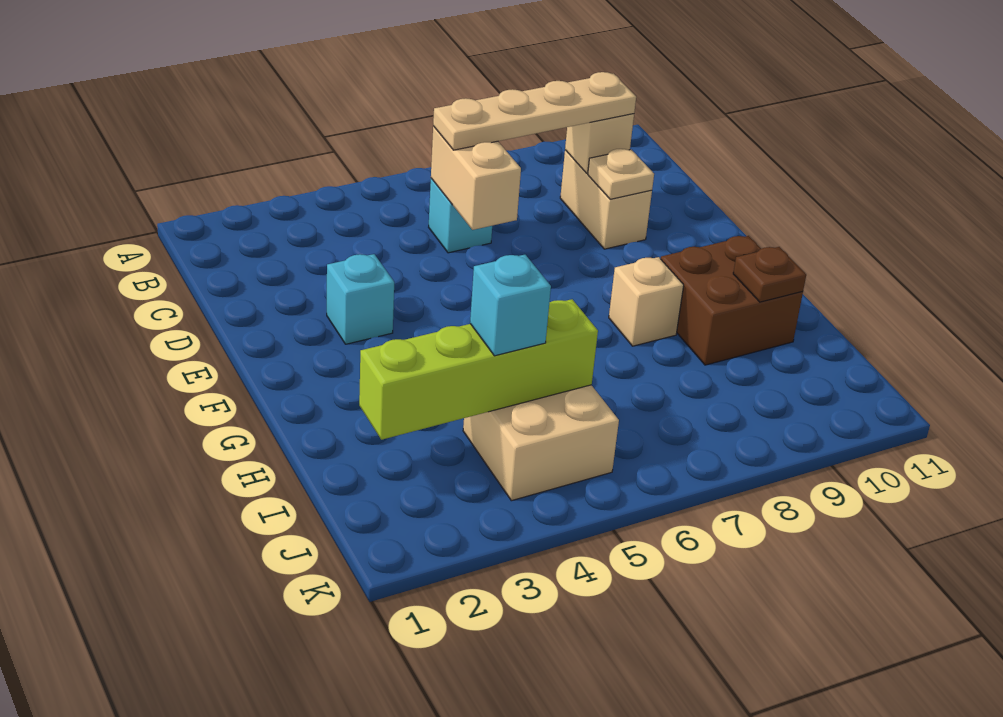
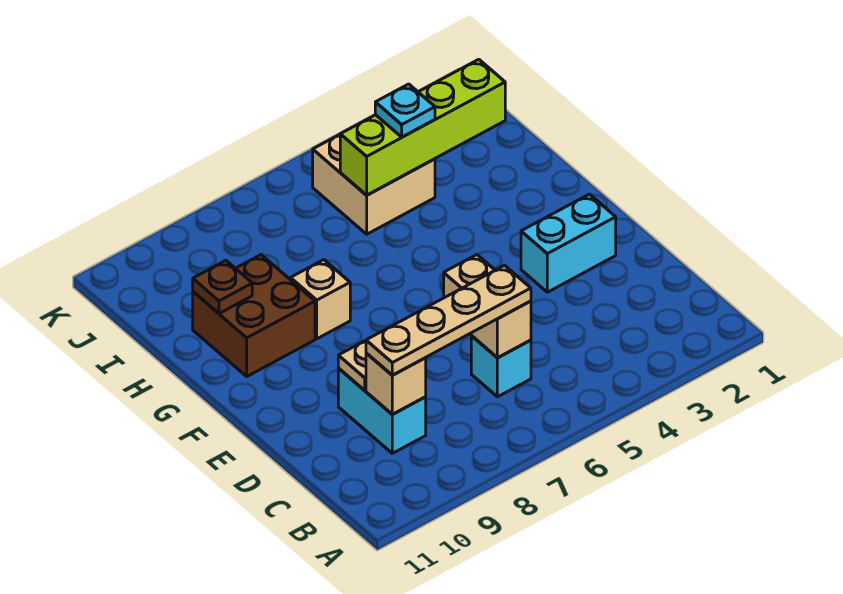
tan brick C9:D9 level 1 -> cyan brick C9:D9 level 1
cyan brick E3 level 1 -> cyan brick E2:E3 level 1
cyan brick I4 level 3 -> cyan plate I4 level 3

